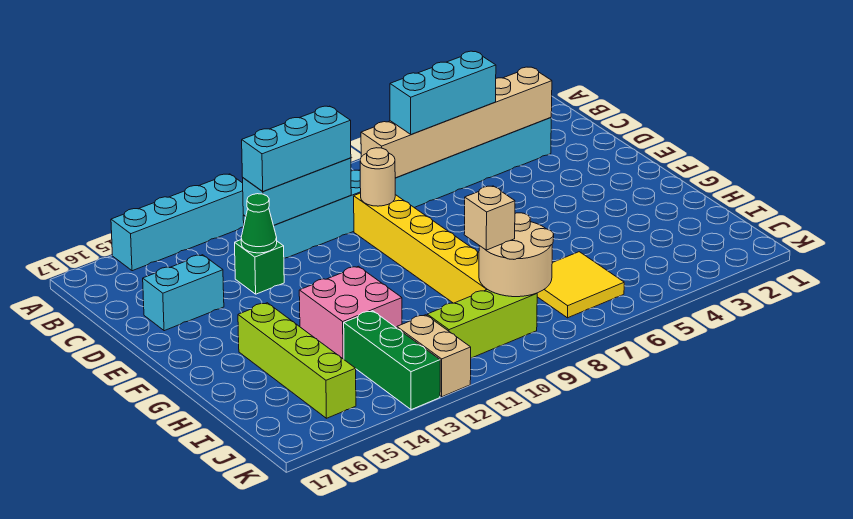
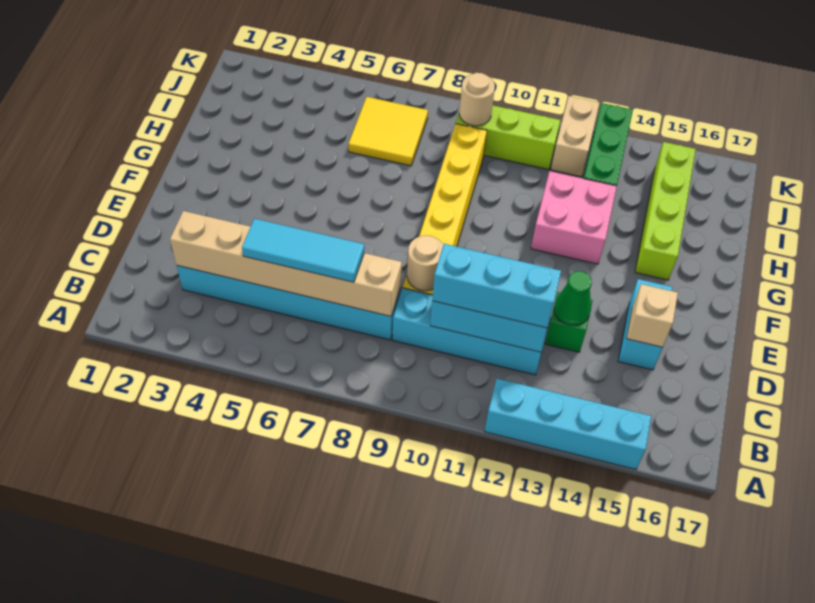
cyan brick C5:C7 level 3 -> cyan tile C5:C7 level 3
cyan brick D15:D16 level 1 -> cyan brick D15:E15 level 1
tan round brick I8:J9 level 2 -> tan round brick J9 level 2
tan brick I9 level 3 -> tan brick D15 level 2

